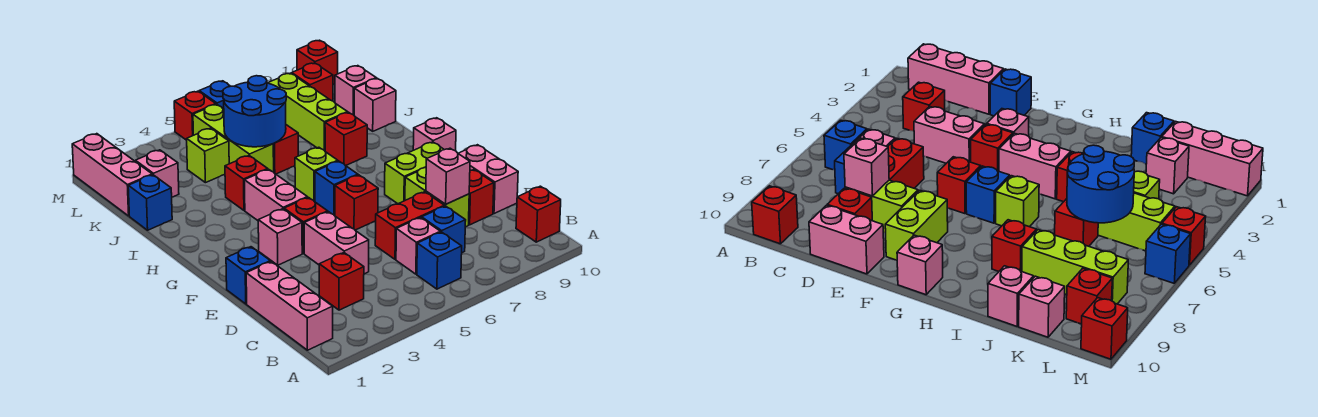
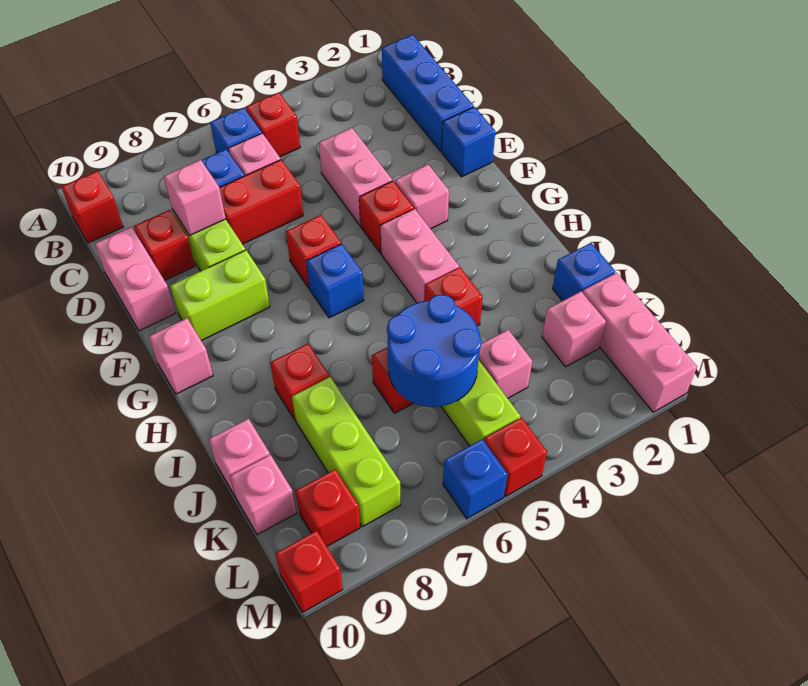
pink brick B1:D1 level 1 -> blue brick B1:D1 level 1
red brick C3 level 1 -> red brick B5 level 1
lime brick H6 level 1 -> none
lime brick K4 level 1 -> pink brick K4 level 1

